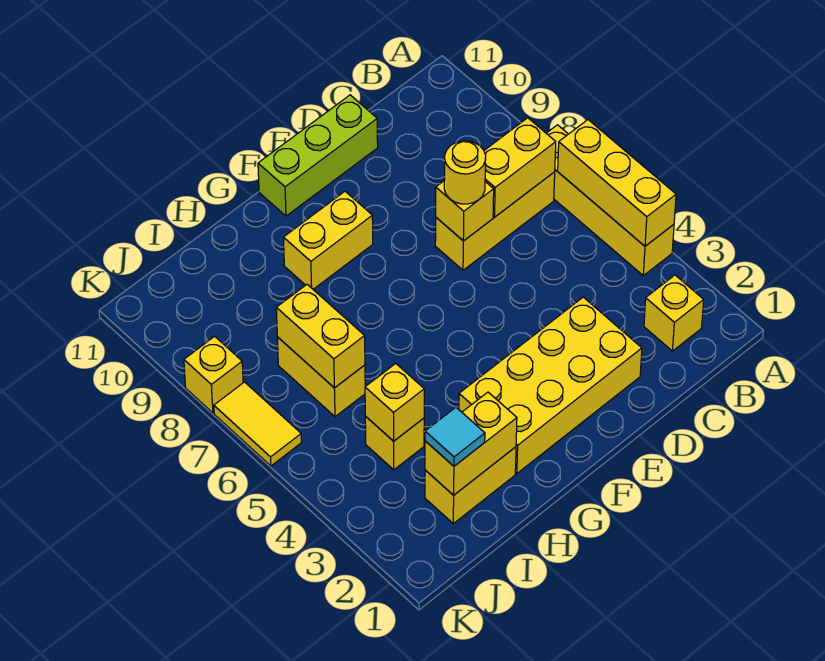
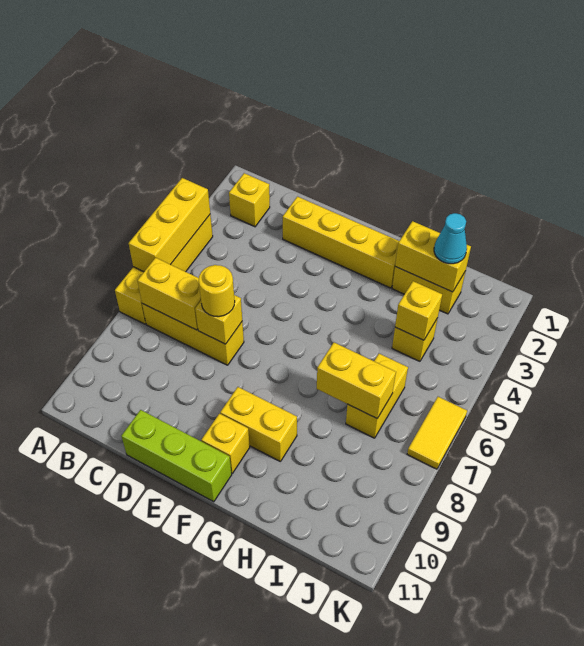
yellow brick D2:G3 level 1 -> yellow brick D2:G2 level 1
cyan tile I2 level 3 -> cyan cone I2 level 3
yellow brick I6:I7 level 2 -> yellow brick H7:I7 level 2
yellow brick K8 level 1 -> yellow brick F10 level 1

